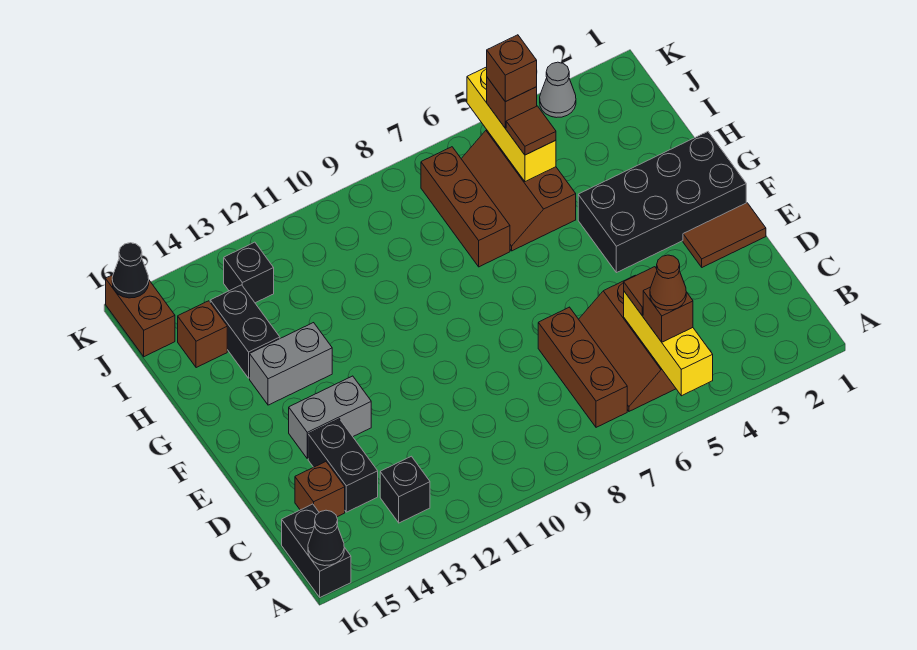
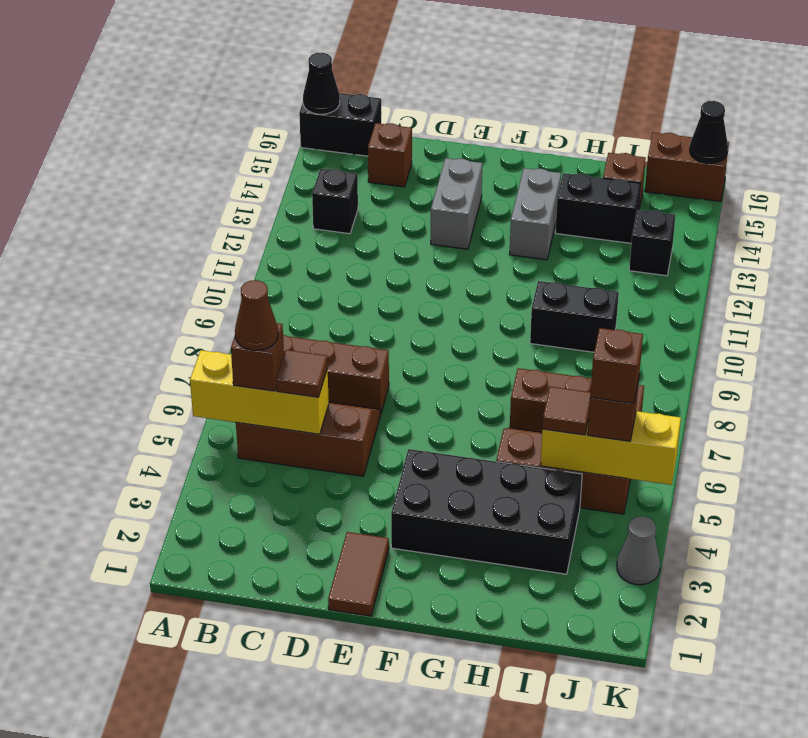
black brick C14:D14 level 1 -> black brick H10:I10 level 1
black brick F1:G4 level 1 -> black brick F3:I4 level 1

